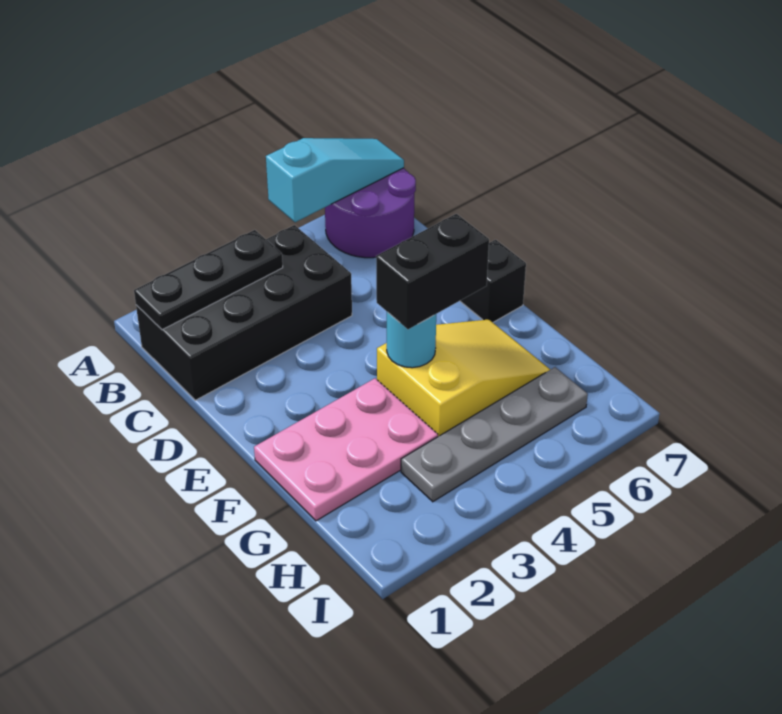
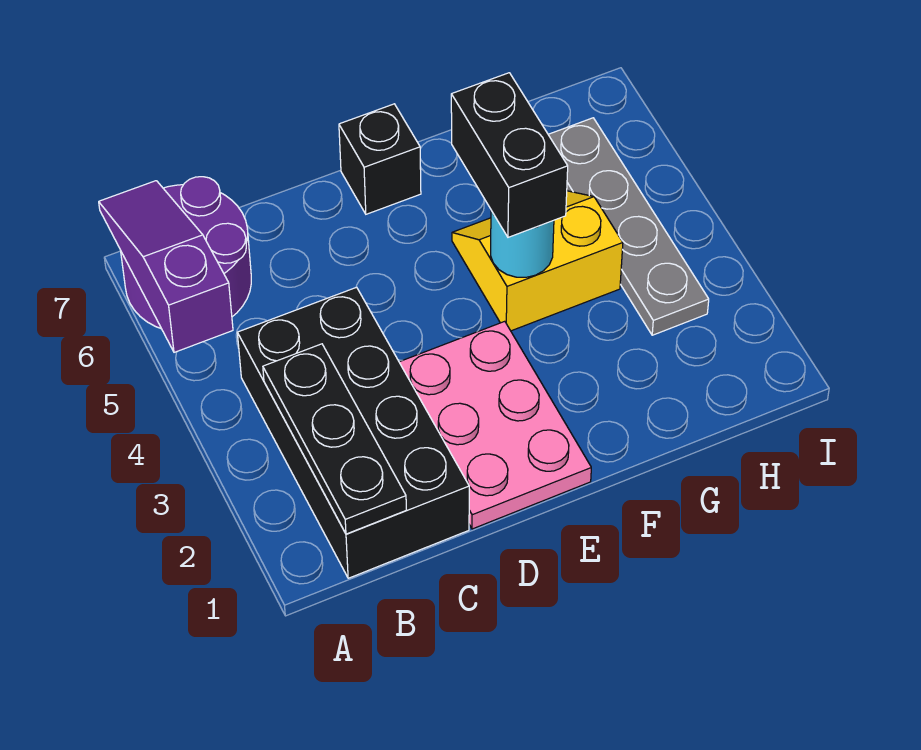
cyan slope A5:A7 level 2 top 5 -> purple slope A5:A7 level 2 top 5
pink plate F1:G3 level 1 -> pink plate D1:E3 level 1
yellow slope F4:G6 level 1 top 4 -> yellow slope F4:G5 level 1 top 4

